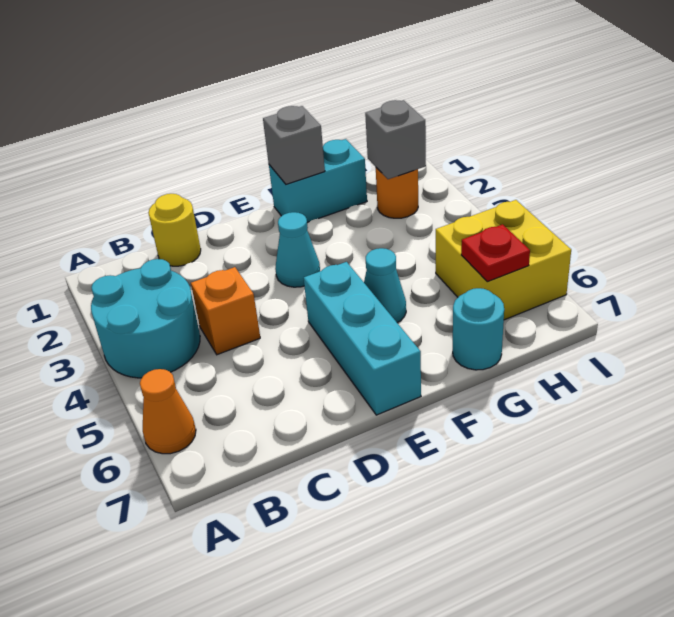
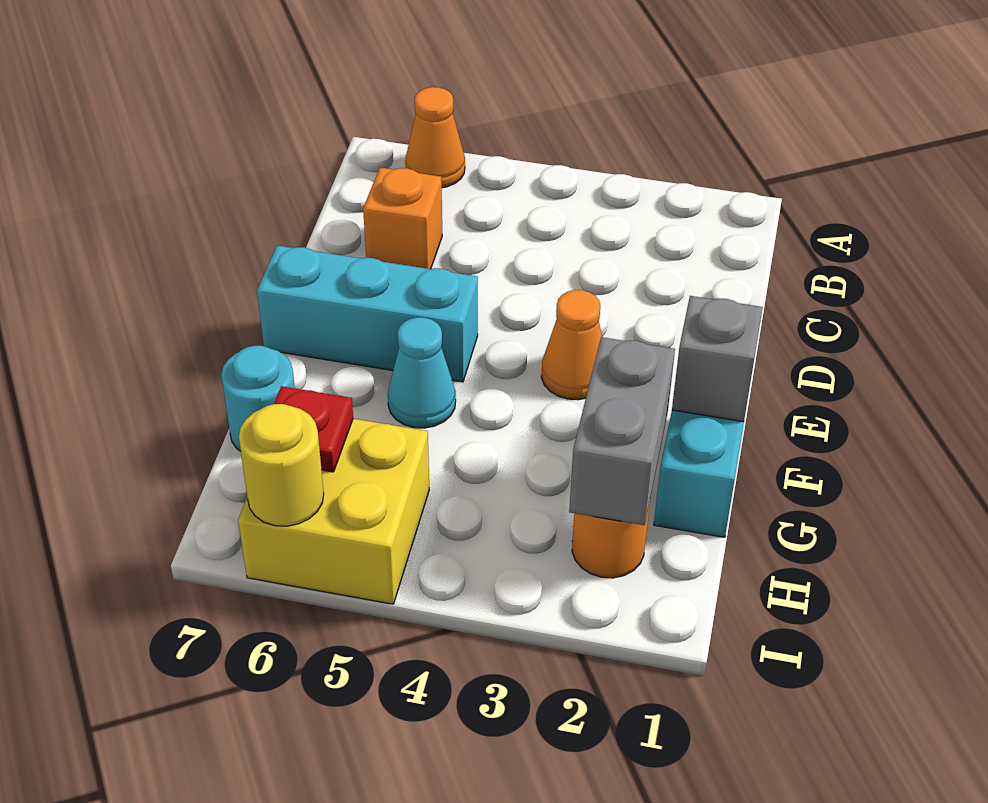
cyan round brick A3:B4 level 1 -> none
yellow round brick C1 level 1 -> yellow round brick I6 level 2
orange brick C4 level 1 -> orange brick C6 level 1
cyan cone E3 level 1 -> orange cone E3 level 1
grey brick H2 level 2 -> grey brick G2:H2 level 2

